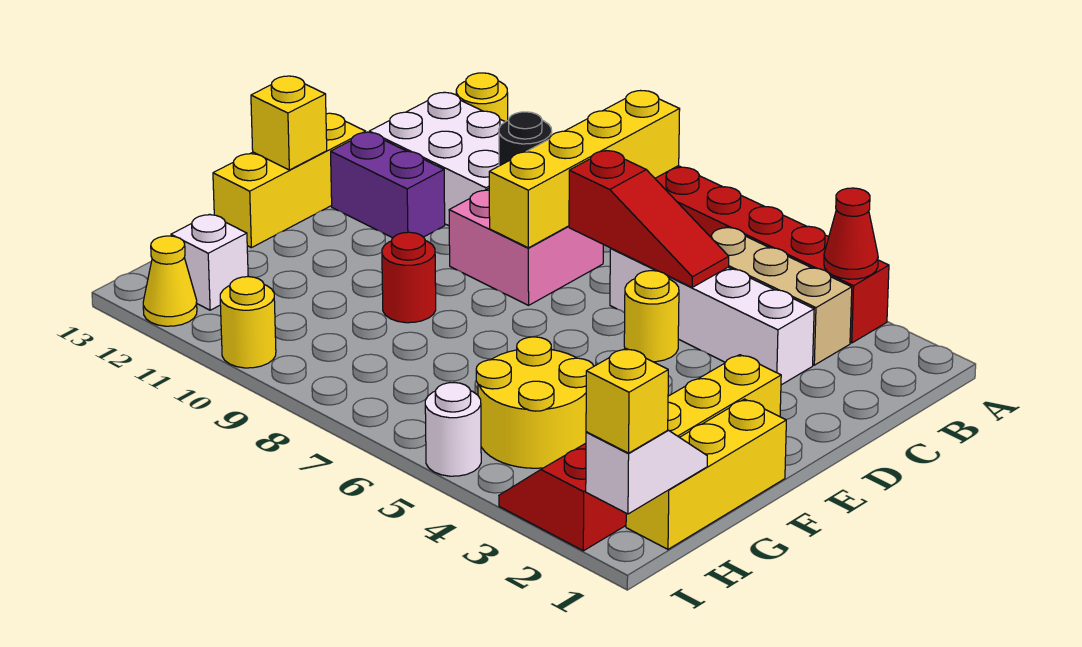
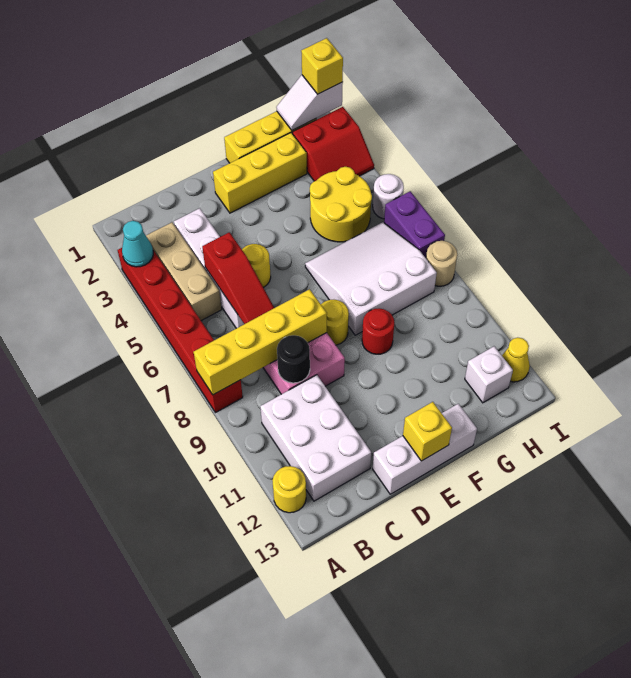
red cone A3 level 2 -> cyan cone A3 level 2
red slope C5:C7 level 2 top 7 -> red slope C5:C7 level 2 top 5
purple brick D11:D12 level 1 -> purple brick I6:I7 level 1
yellow brick D13:F13 level 1 -> white brick D13:F13 level 1
none -> white slope F6:H8 level 1 top 8
none -> tan round brick I8 level 1
yellow round brick I10 level 1 -> yellow round brick E8 level 1

